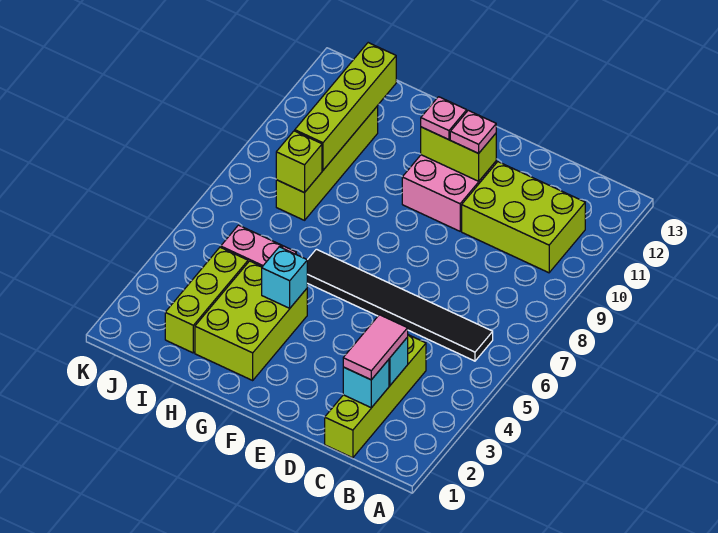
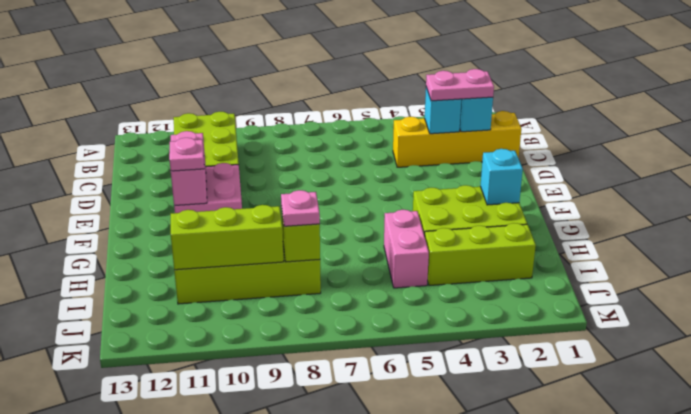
black tile B6:G6 level 1 -> none
lime brick C1:C4 level 1 -> yellow brick C1:C4 level 1
pink tile C2:C3 level 3 -> pink plate C2:C3 level 3
lime brick E11:F11 level 2 -> pink brick E11:F11 level 2
pink plate E11 level 3 -> pink plate I8 level 3
cyan brick G4 level 2 -> cyan brick G2 level 2
lime brick I9:I12 level 2 -> lime brick I9:I11 level 2

